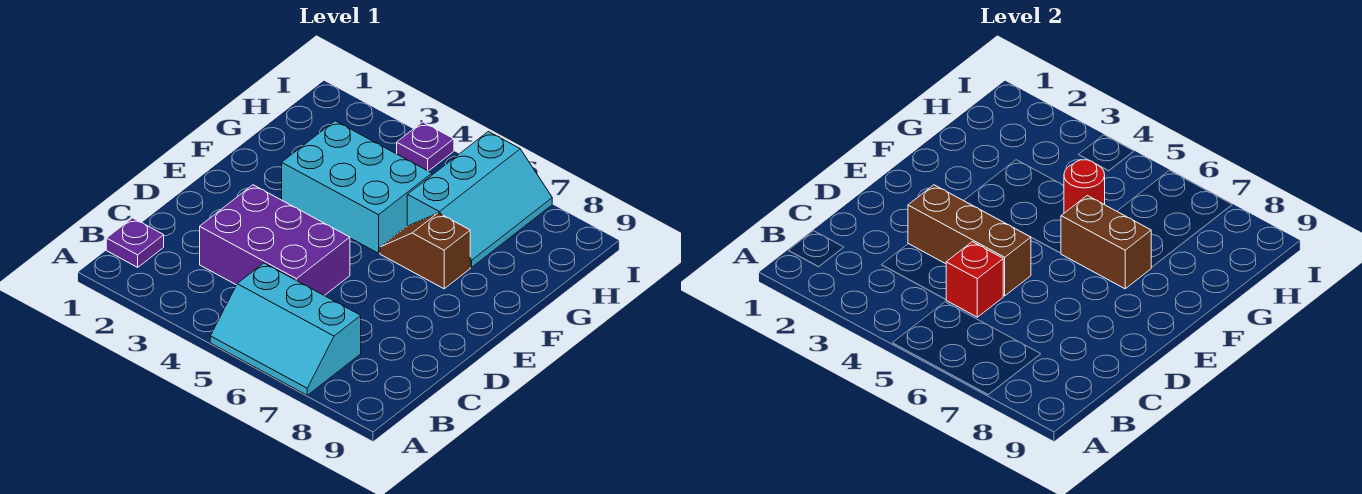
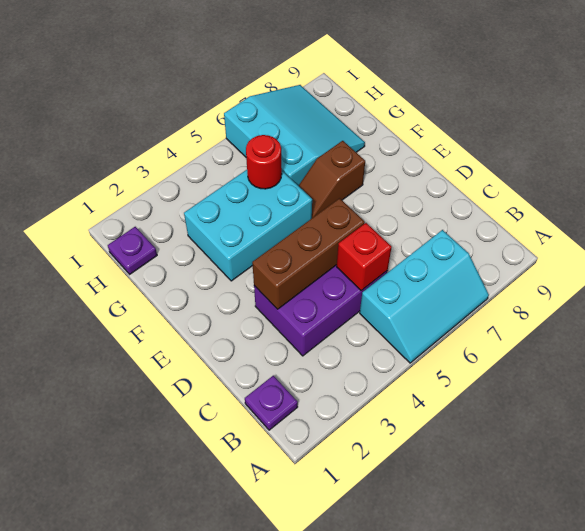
brown brick F6:F7 level 2 -> none
cyan slope G6:I7 level 1 top 6 -> cyan slope G6:I8 level 1 top 6
purple plate I4 level 1 -> purple plate H1 level 1

